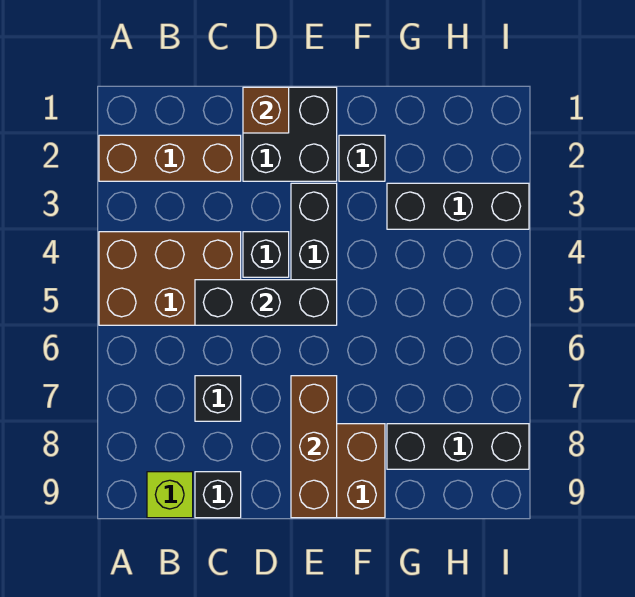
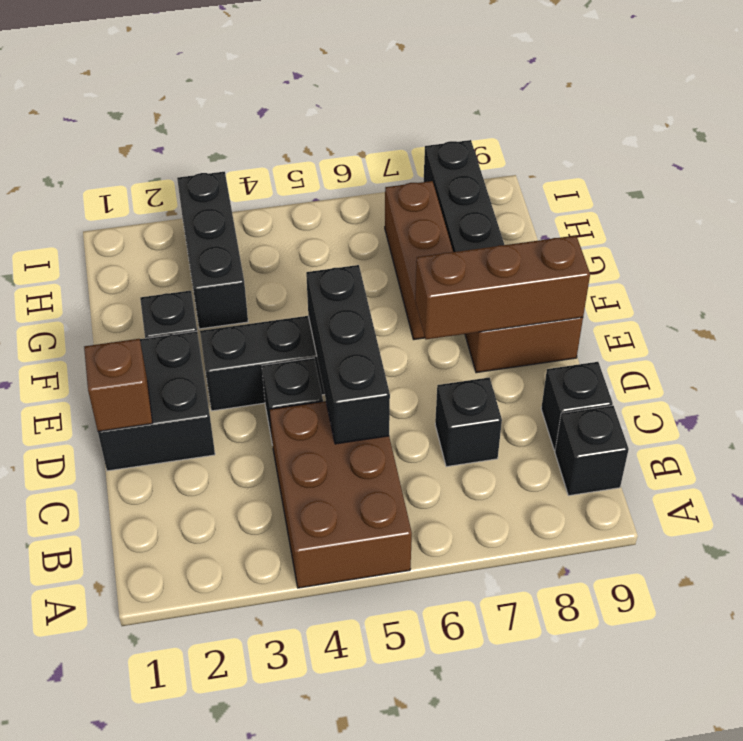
brown brick A2:C2 level 1 -> brown brick F7:H7 level 1
lime brick B9 level 1 -> black brick B9 level 1

